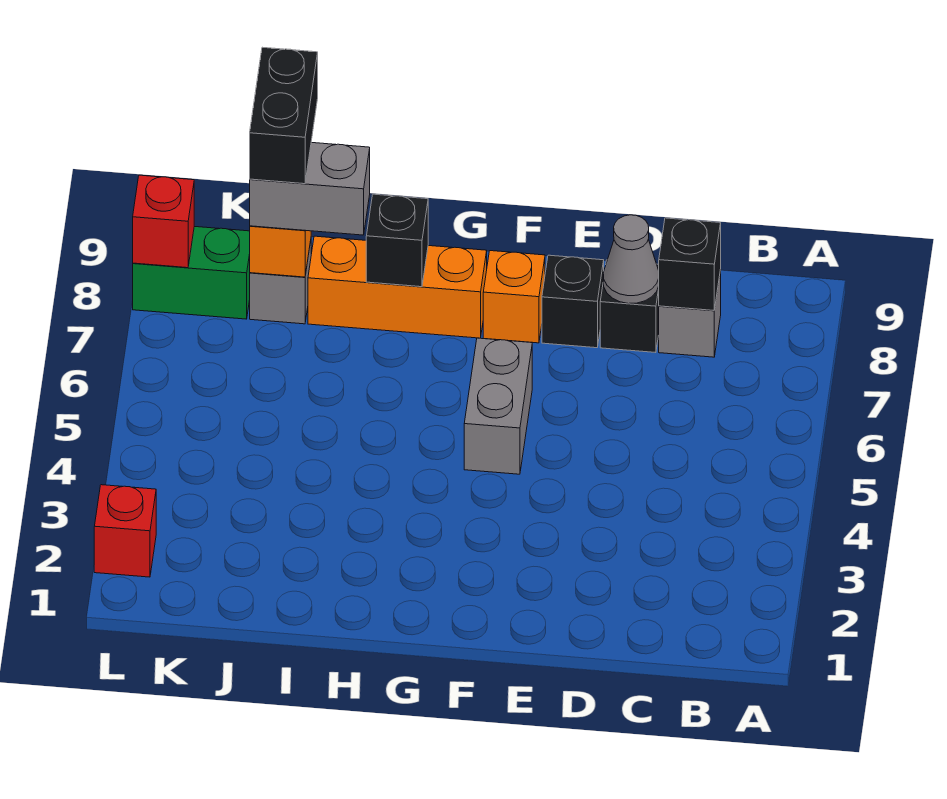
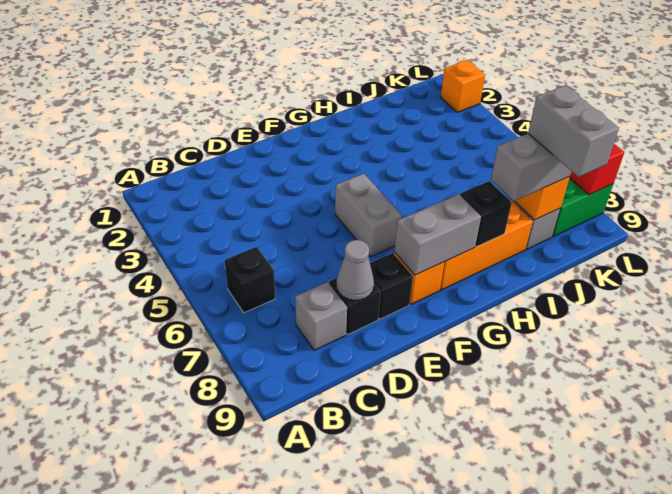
black brick C8 level 2 -> black brick B6 level 1
none -> grey brick F8:G8 level 2
black brick J8:J9 level 4 -> grey brick J8:J9 level 4
red brick L2 level 1 -> orange brick L2 level 1

